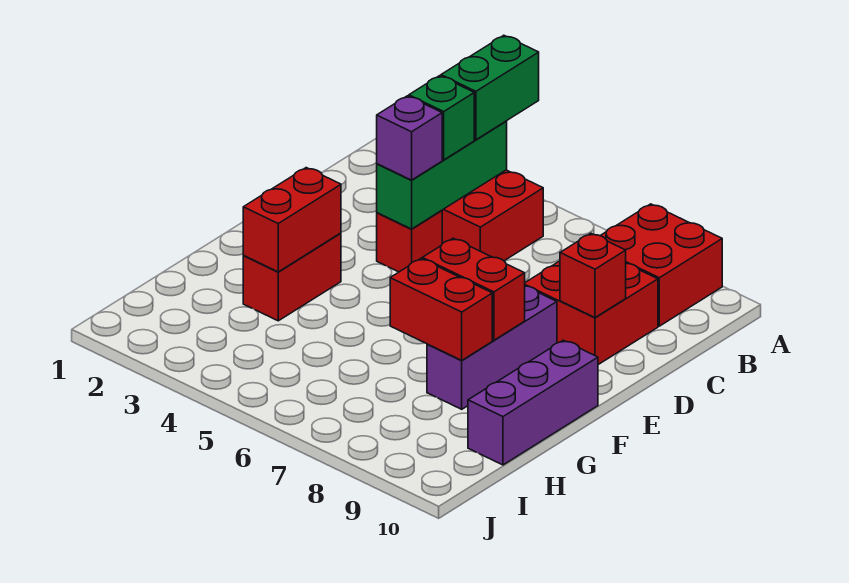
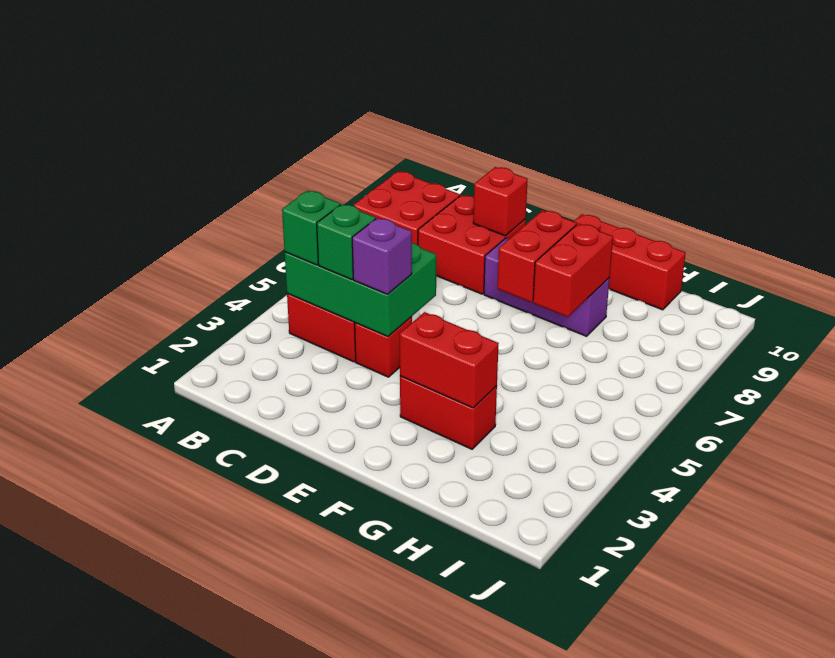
green brick A4:B4 level 3 -> green brick B4 level 3
green brick B4:D4 level 2 -> green brick B4:D5 level 2
purple brick F10:H10 level 1 -> red brick F10:H10 level 1

